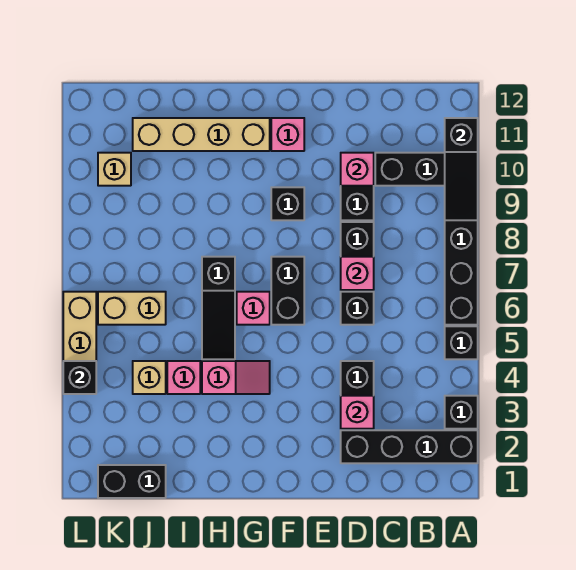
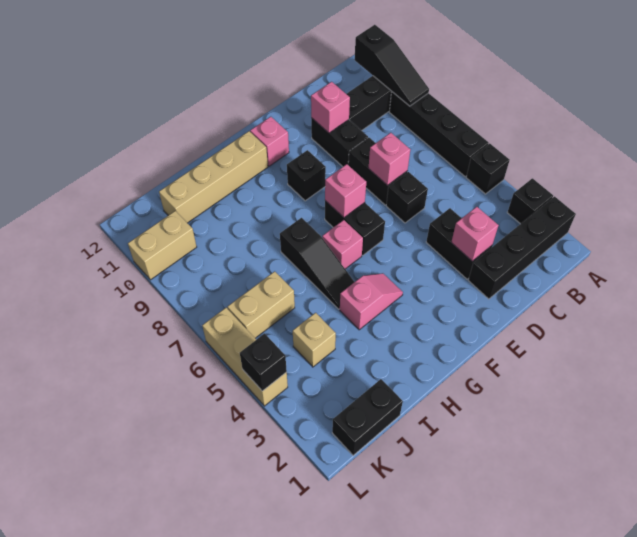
pink brick I4 level 1 -> pink brick F7 level 2
tan brick K10 level 1 -> tan brick K10:L10 level 1

